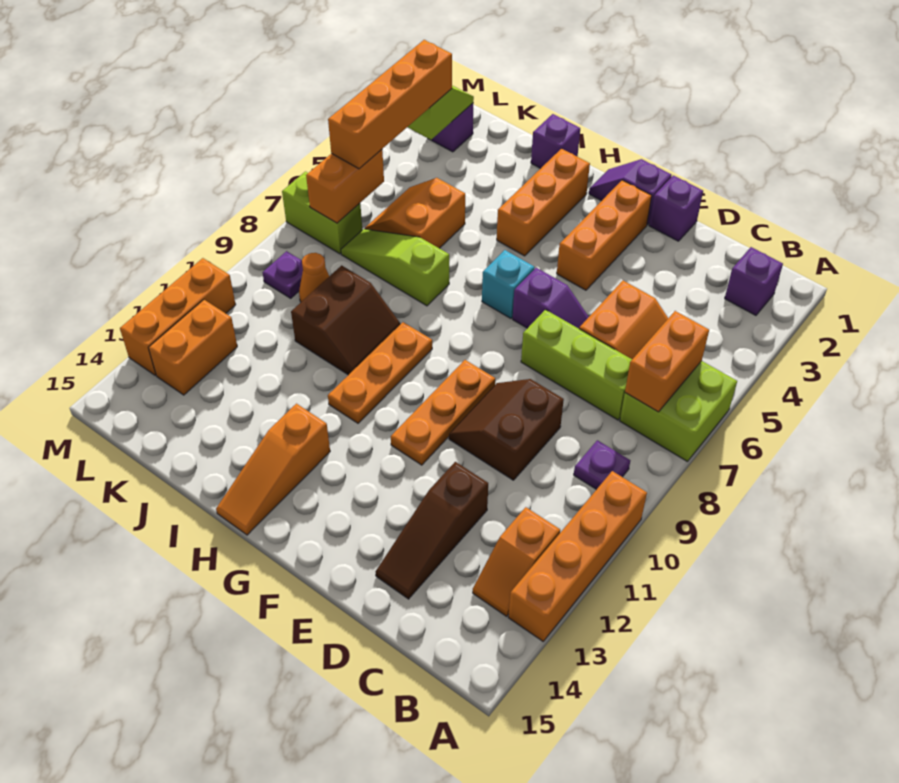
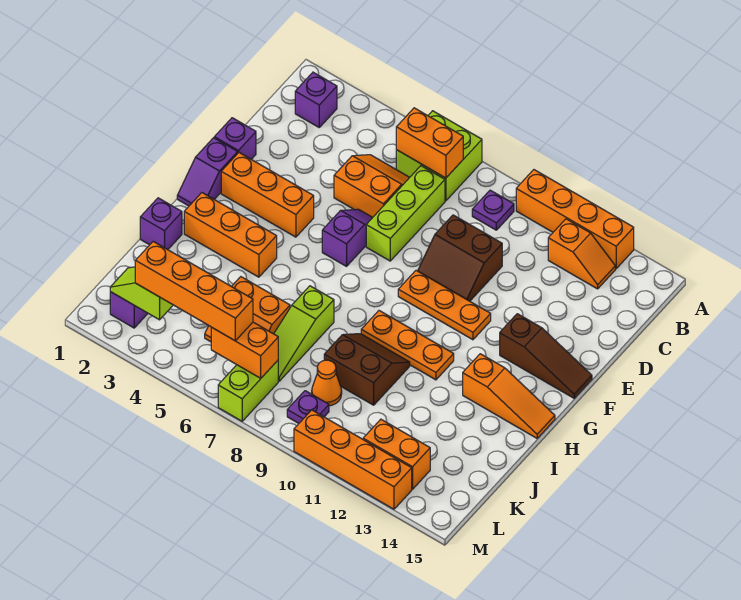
brown slope D12:D14 level 1 top 12 -> brown slope F13:F15 level 1 top 13
cyan brick G6 level 1 -> none
orange brick M11:M13 level 1 -> orange brick M10:M13 level 1

